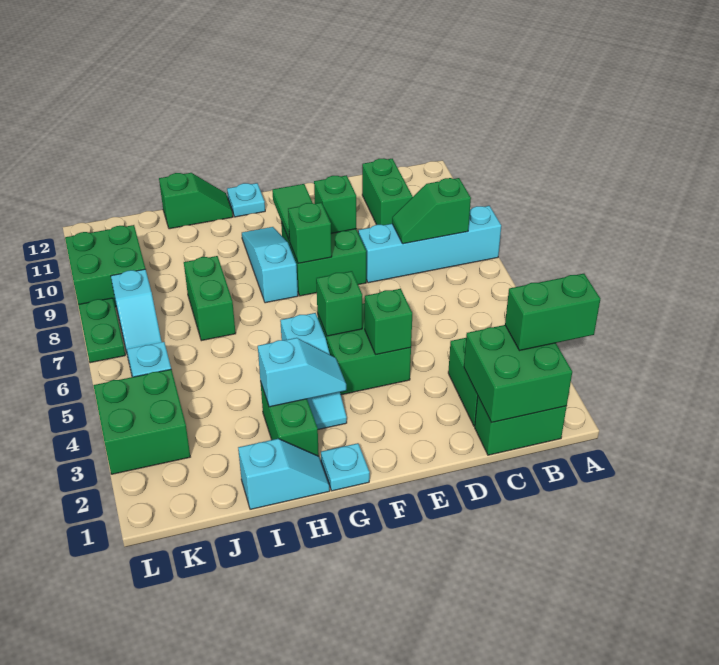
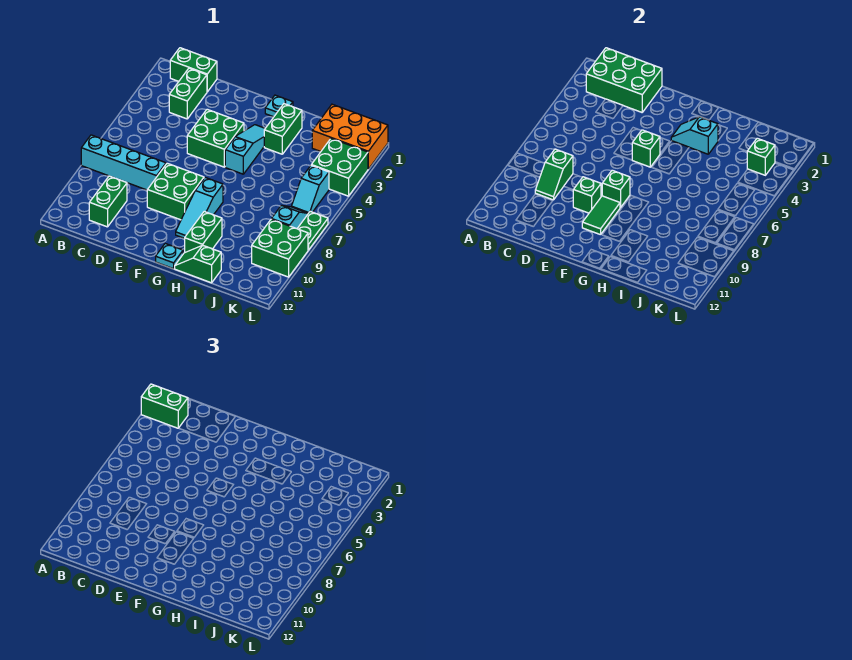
green brick B1:C2 level 2 -> green brick B1:D2 level 2
green slope B8:C8 level 2 top B -> green slope C8:C9 level 2 top 8
green brick E4 level 2 -> green brick K3 level 2
cyan slope H1:I1 level 1 top I -> none
green brick I7:I8 level 1 -> green brick H10:H11 level 1
none -> orange brick J1:L2 level 1

